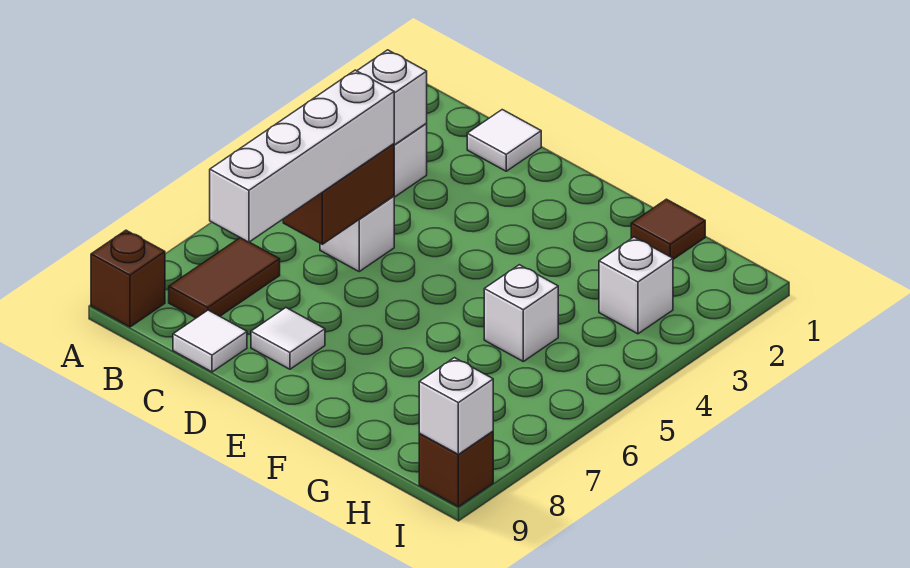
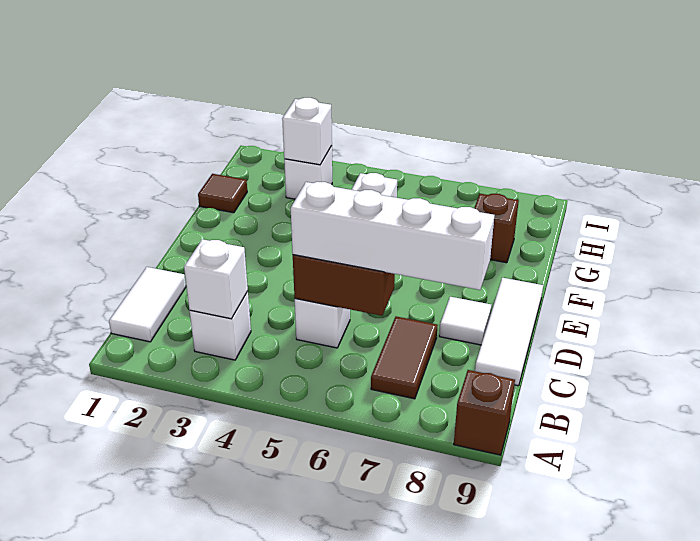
brown tile B7:B8 level 1 -> brown tile B7:C7 level 1
white tile C1 level 1 -> white tile B1:C1 level 1
white tile C9 level 1 -> white tile C9:E9 level 1
brown brick I9 level 1 -> brown brick G8 level 1
white brick I9 level 2 -> white brick H3 level 2

